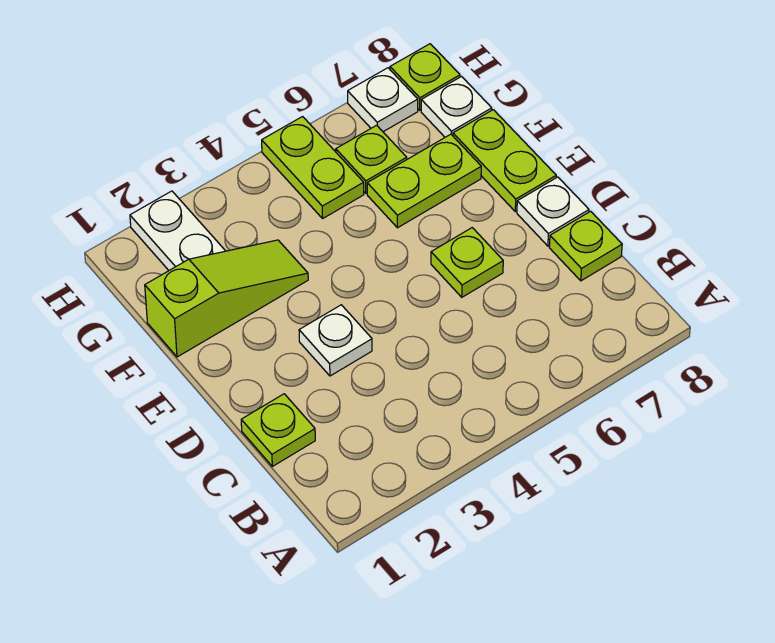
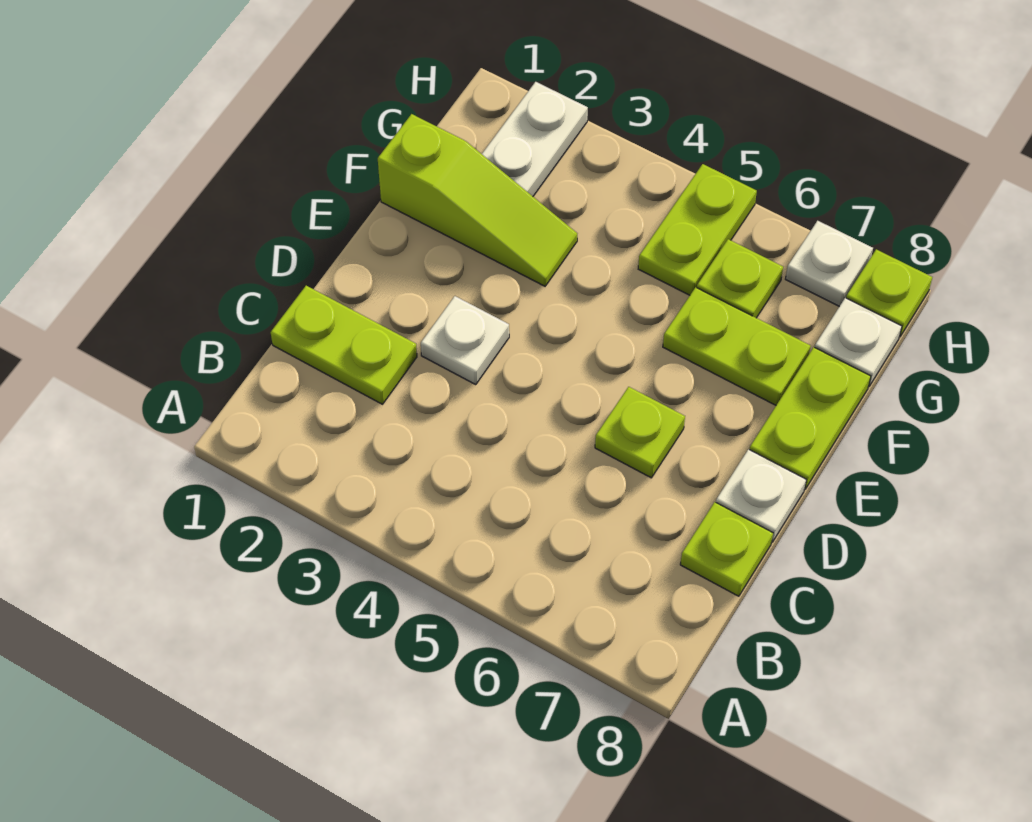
lime plate C1 level 1 -> lime plate C1:C2 level 1

